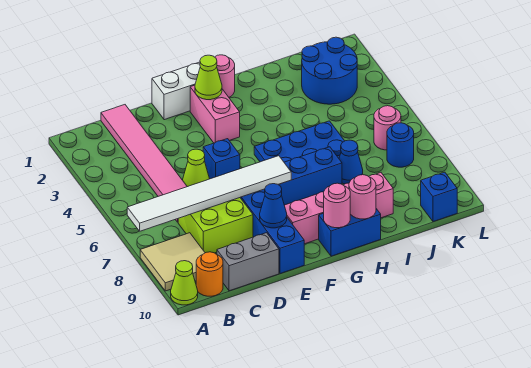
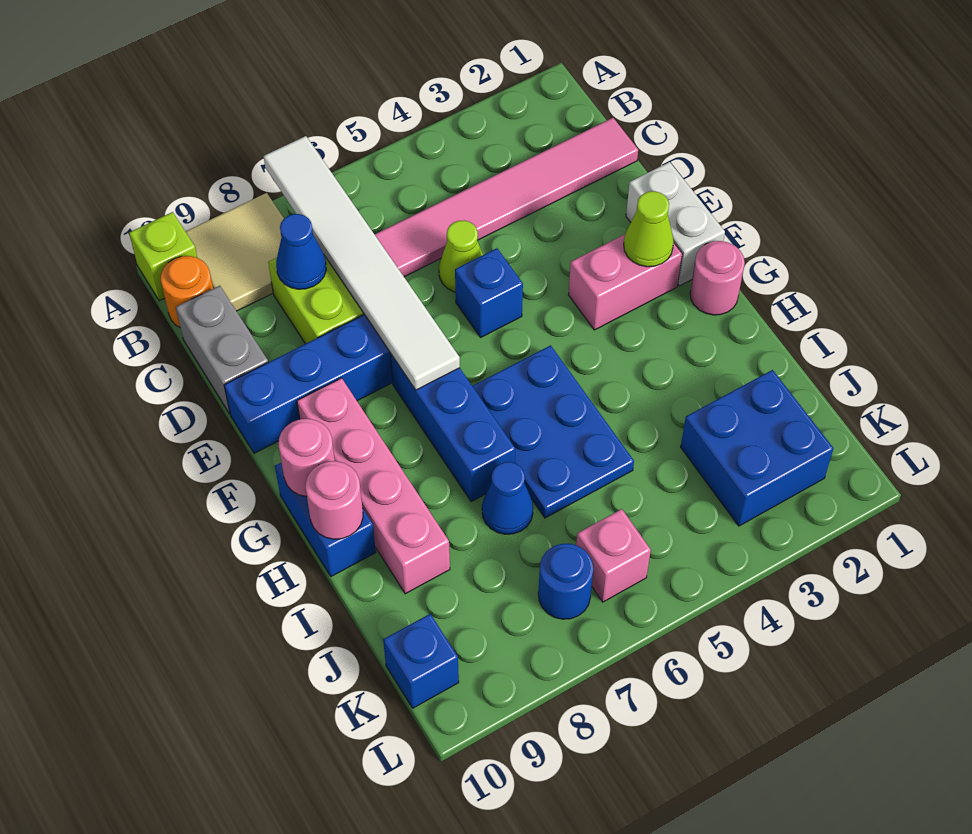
lime cone A10 level 1 -> lime brick A10 level 1
blue cone E9 level 2 -> blue cone C8 level 2
blue round brick J2:K3 level 1 -> blue brick J2:K3 level 1
pink round brick K6 level 1 -> pink brick K6 level 1

